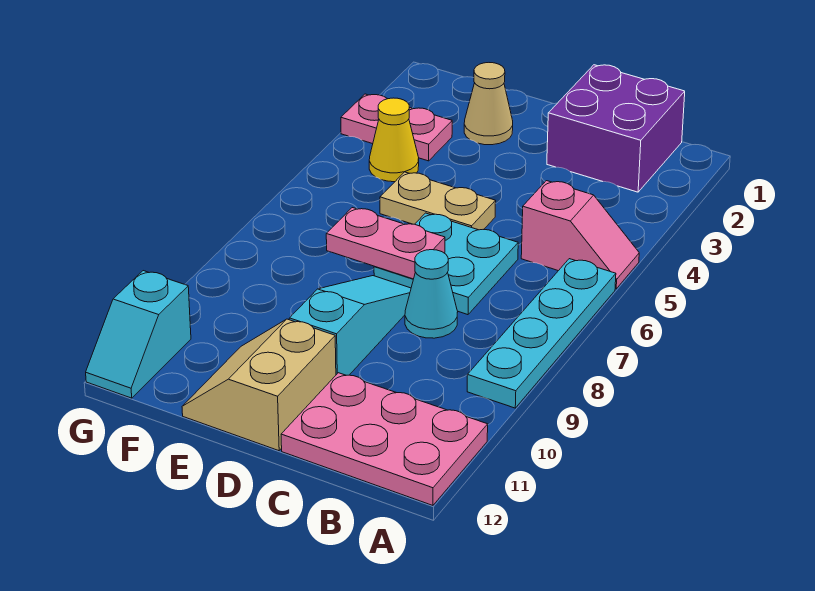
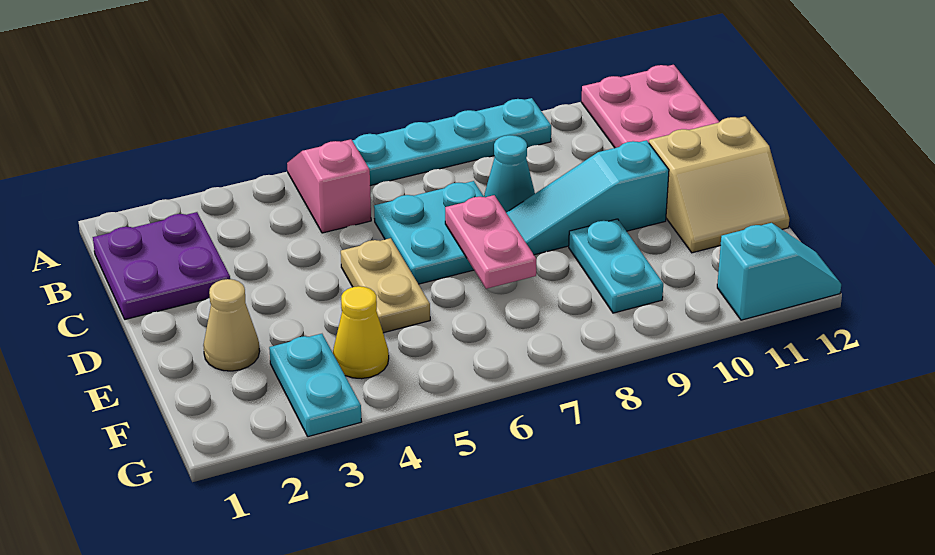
purple brick B1:C2 level 1 -> purple plate B1:C2 level 1
none -> cyan plate E9:F9 level 1
pink plate F3:G3 level 1 -> cyan plate F3:G3 level 1

